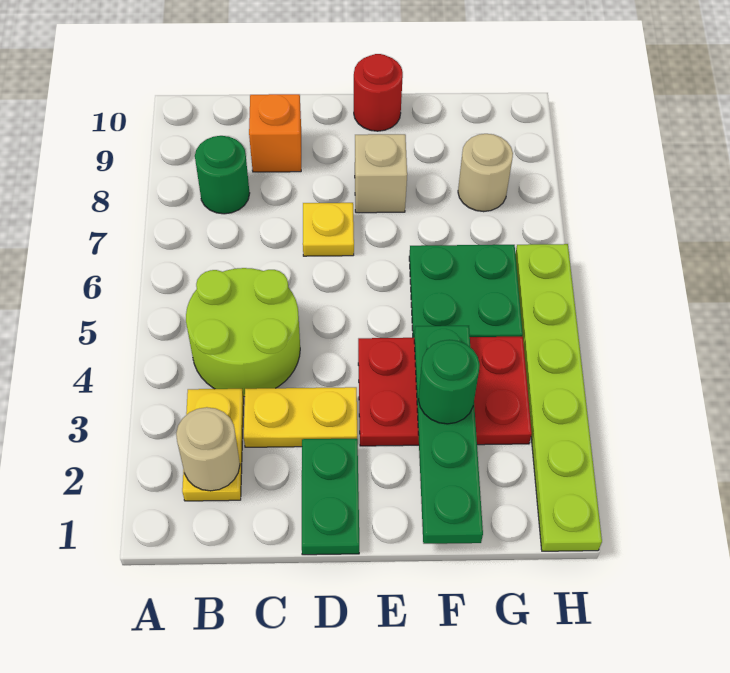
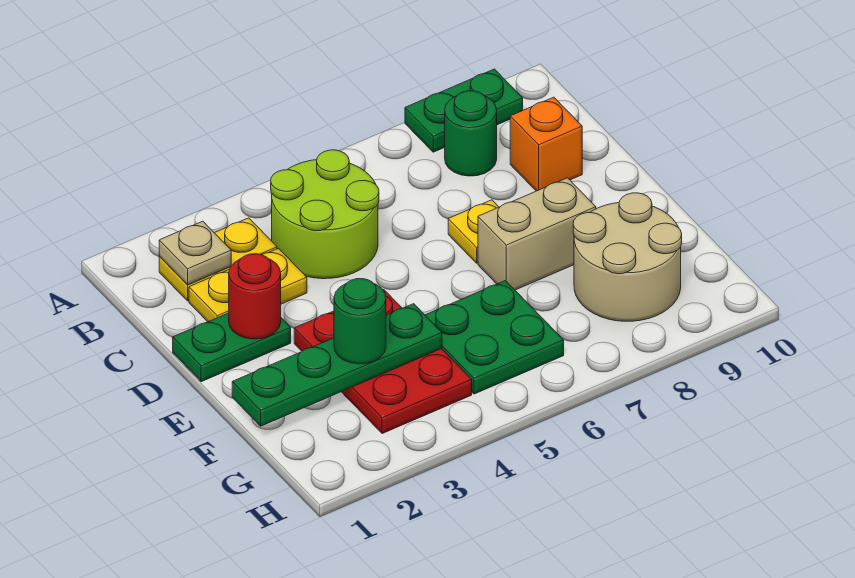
none -> green plate A8:A9 level 1
tan round brick B2 level 2 -> tan plate B2 level 2
yellow plate C3:D3 level 1 -> yellow plate C2:C3 level 1
tan brick E8 level 1 -> tan brick E7:E8 level 1
red round brick E10 level 1 -> red round brick D2 level 2
tan round brick G8 level 1 -> tan round brick F8:G9 level 1
lime plate H1:H6 level 1 -> none

